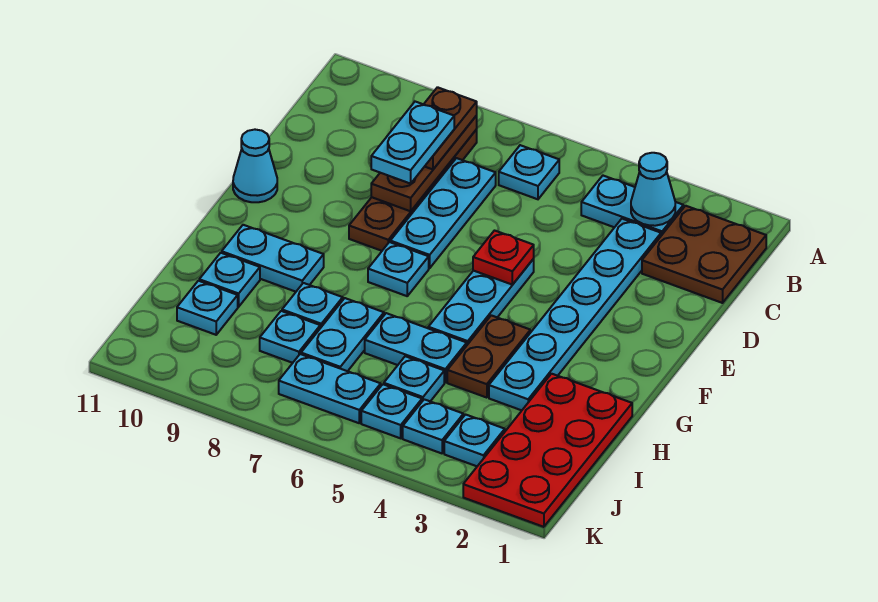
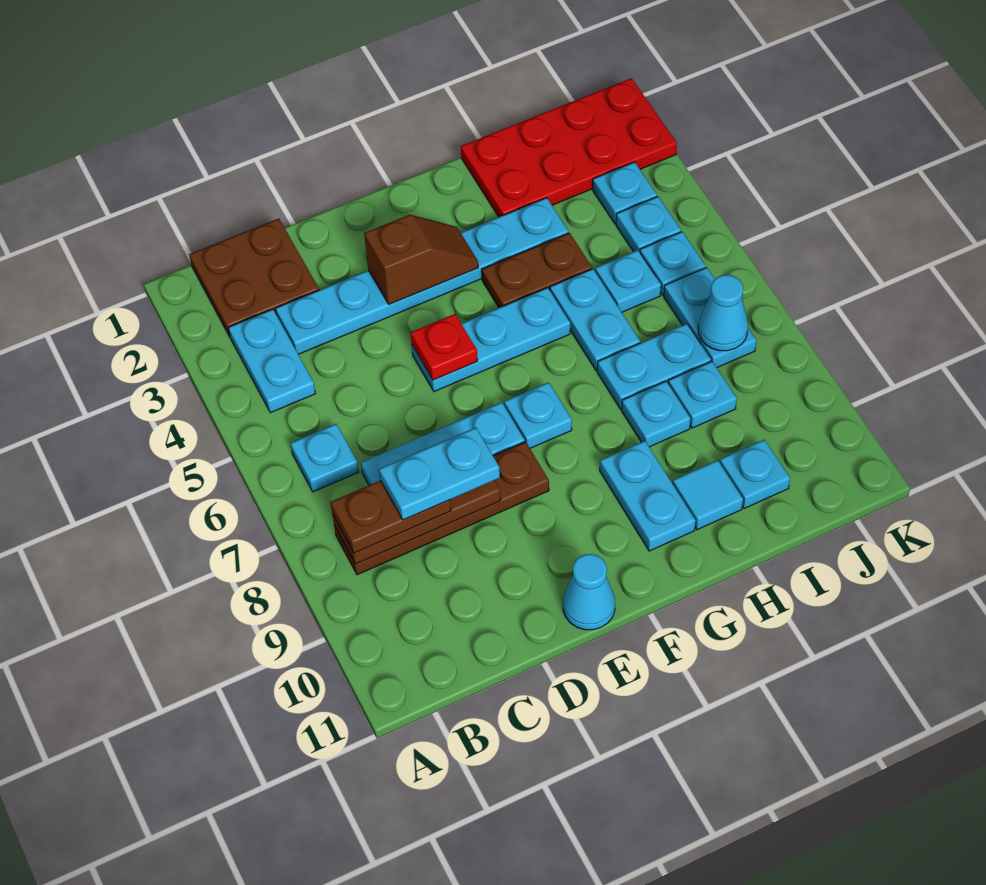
cyan cone B3 level 2 -> cyan cone J7 level 2
none -> brown slope E3:F3 level 2 top E
cyan plate H10 level 1 -> cyan tile H10 level 1

